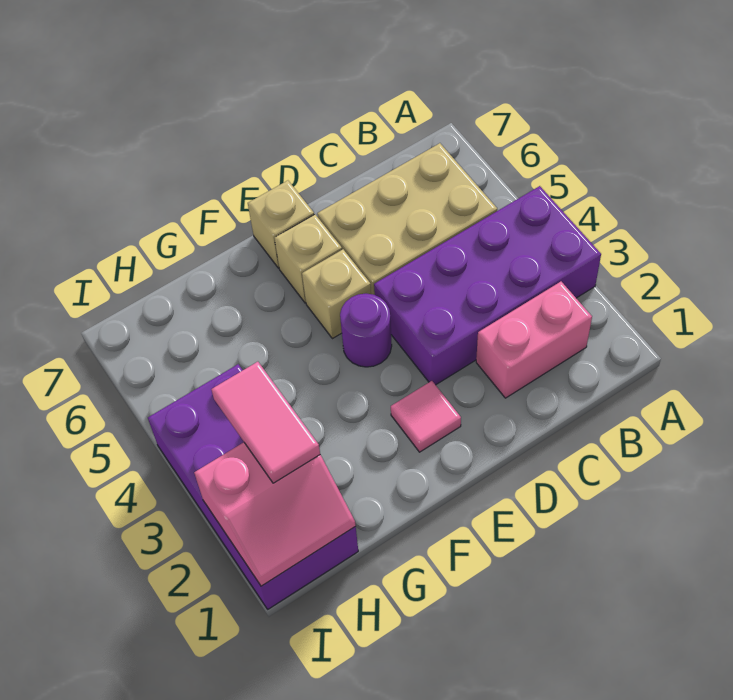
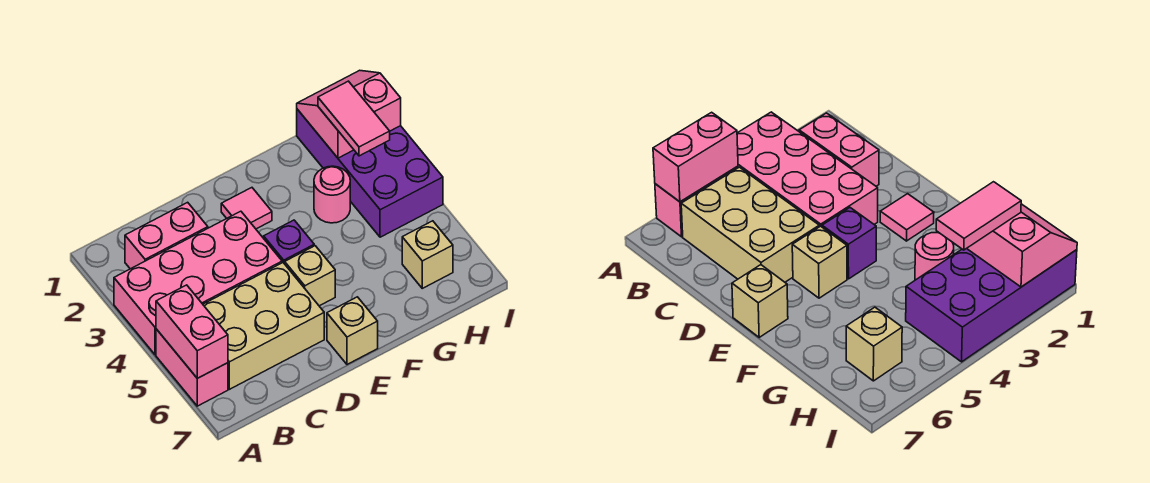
purple brick A3:D4 level 1 -> pink brick A3:D4 level 1
none -> pink brick A5:A6 level 1
none -> pink brick A5:A6 level 2
purple round brick E4 level 1 -> purple brick E4 level 1
tan brick E6 level 1 -> tan brick H6 level 1
none -> pink round brick G3 level 1

